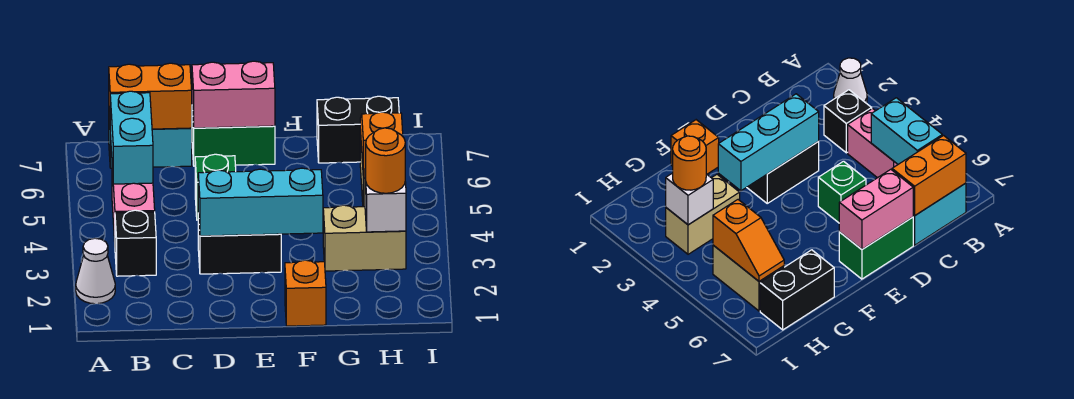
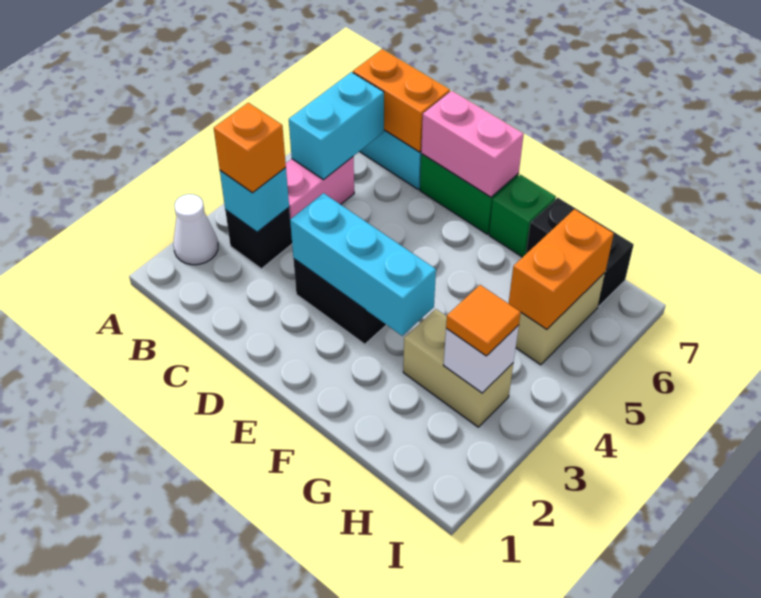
none -> cyan brick B3 level 2
green brick D5 level 1 -> green brick F7 level 1
orange brick F1 level 1 -> orange brick B3 level 3
orange round brick H3 level 3 -> orange tile H3 level 3
orange slope H5:H6 level 2 top 5 -> orange brick H5:H6 level 2

